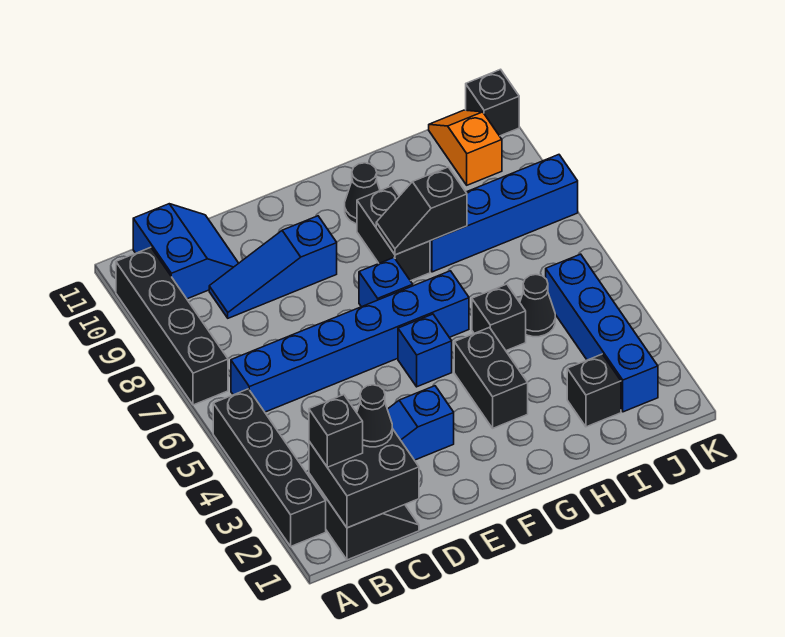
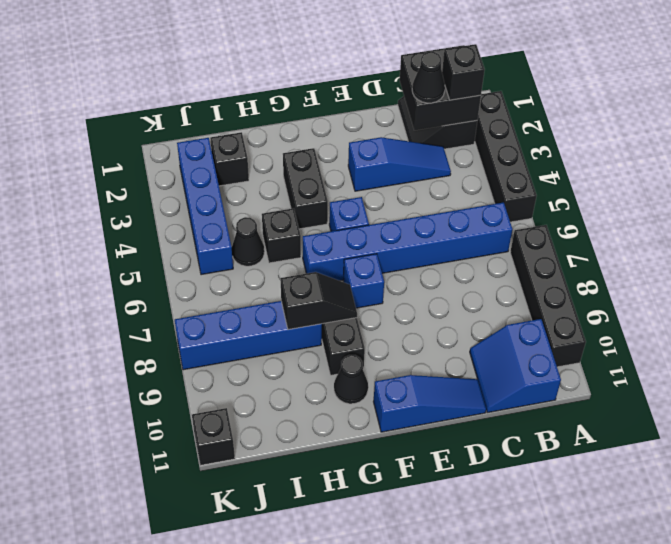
blue slope C9:E9 level 1 top E -> blue slope D11:F11 level 1 top F
orange slope J10:J11 level 1 top 10 -> none

